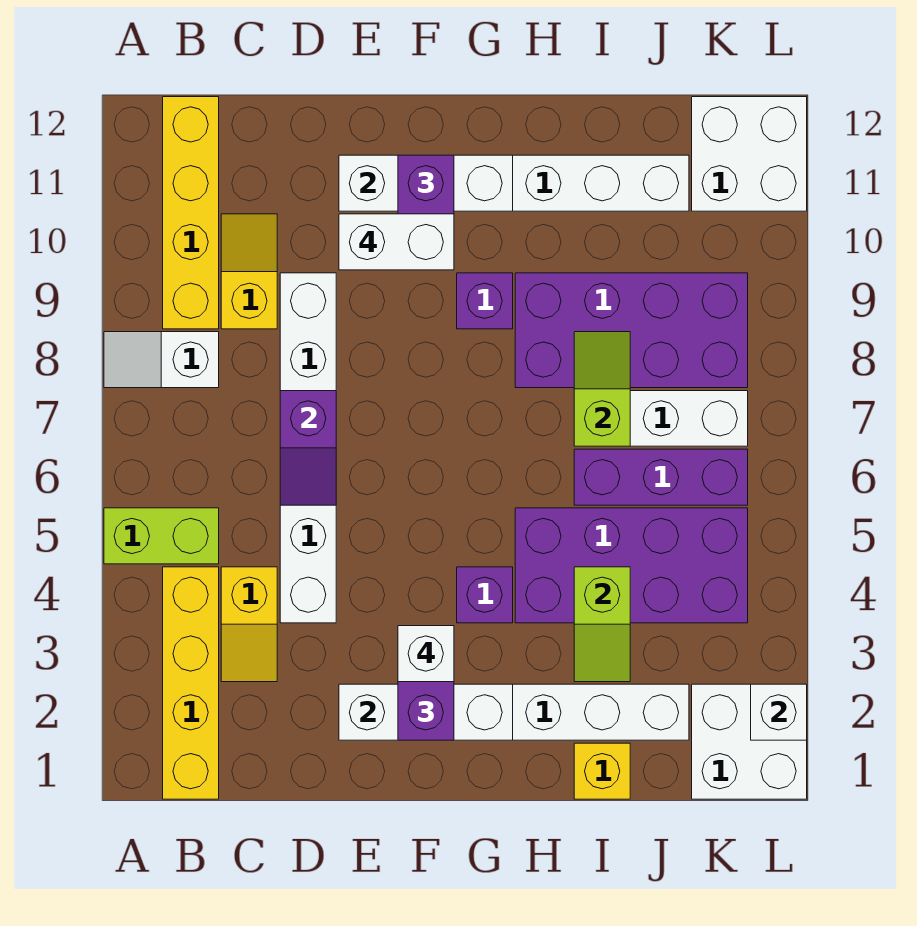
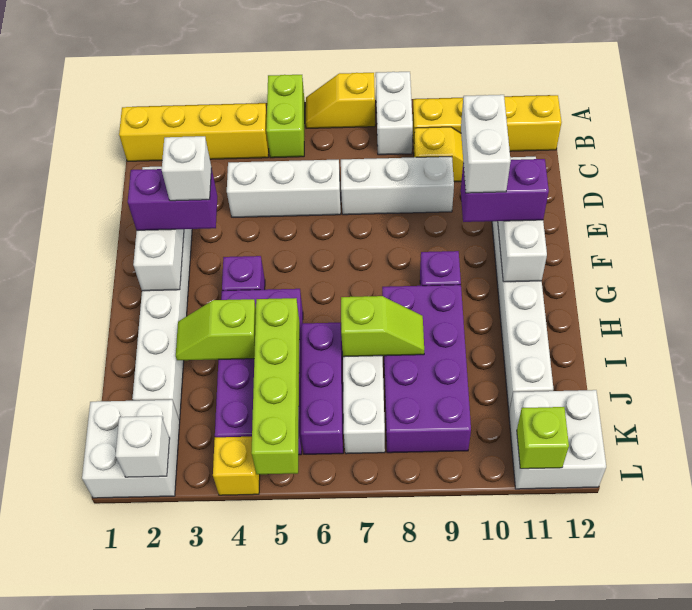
white slope A8:B8 level 1 top B -> white brick A8:B8 level 1
yellow slope C3:C4 level 1 top 4 -> yellow slope A6:A7 level 1 top 7
purple slope D6:D7 level 2 top 7 -> none
yellow brick I1 level 1 -> yellow brick L4 level 1
none -> lime brick I5:L5 level 2
none -> lime brick L11 level 2

